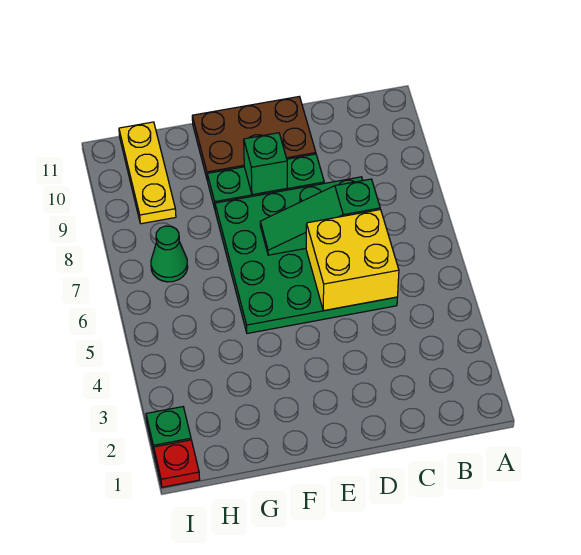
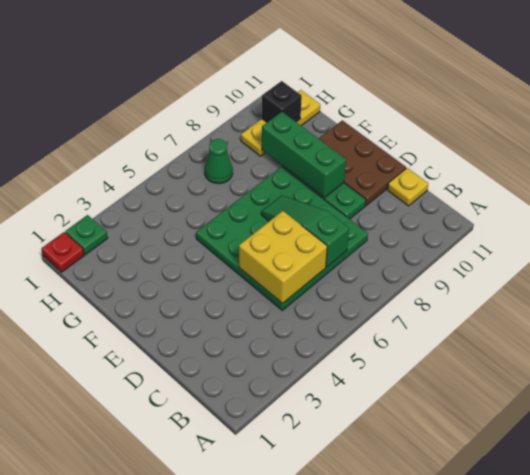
none -> yellow plate C11 level 1
green brick E9 level 2 -> green brick E9:G9 level 2
none -> black brick H10 level 2

